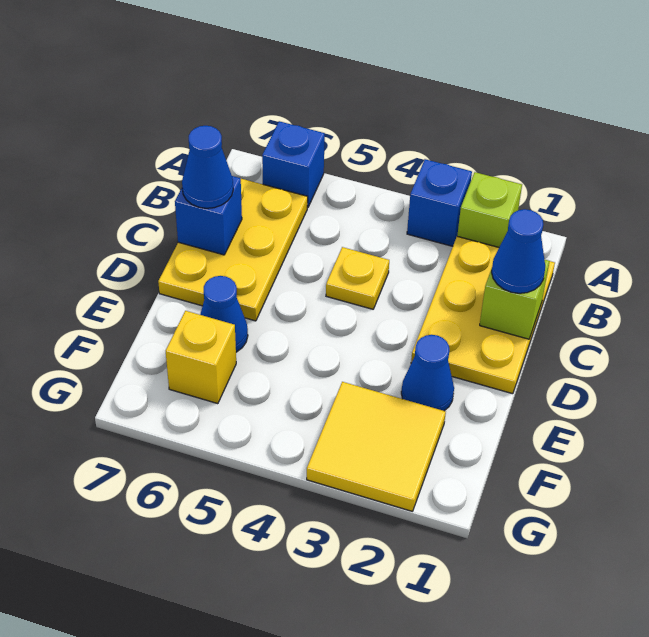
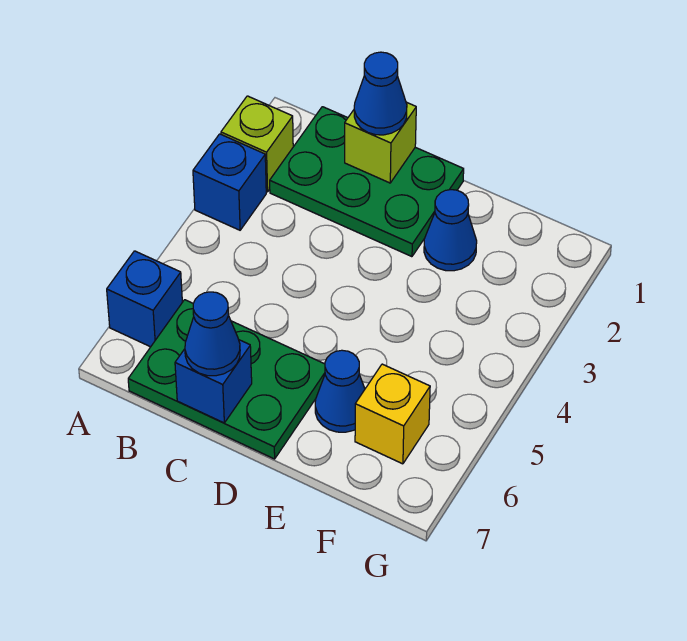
yellow plate B1:D2 level 1 -> green plate B1:D2 level 1
yellow plate B6:D7 level 1 -> green plate B6:D7 level 1
yellow plate C4 level 1 -> none
yellow tile F2:G3 level 1 -> none

